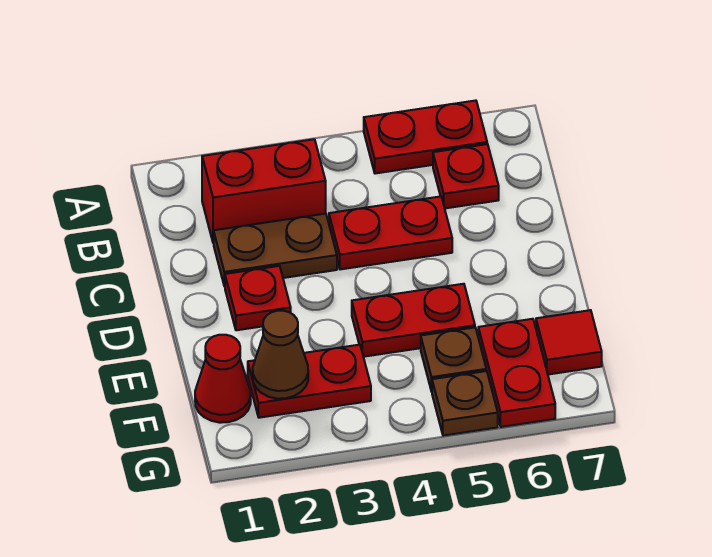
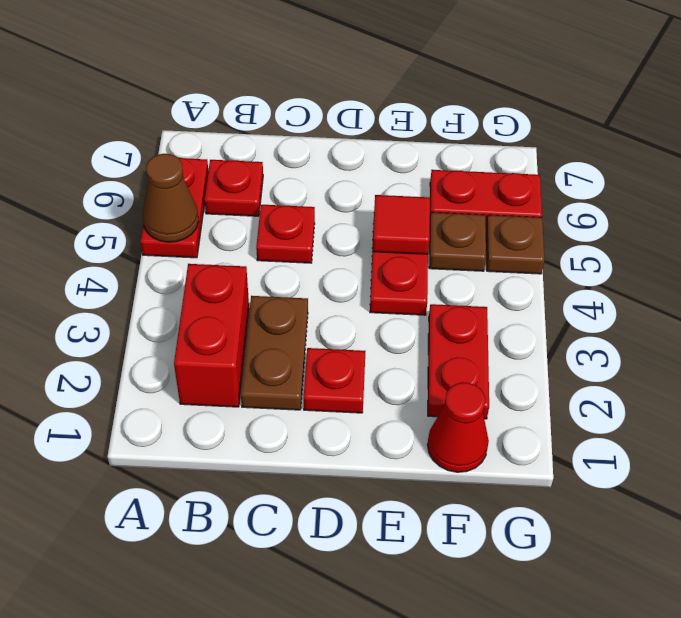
red plate C4:C5 level 1 -> red plate C5 level 1
brown cone F2 level 2 -> brown cone A5 level 2
red tile F7 level 1 -> red tile E5 level 2

